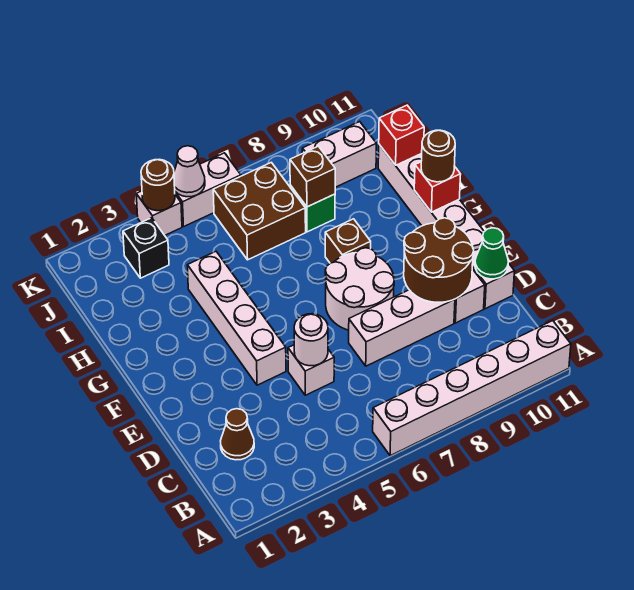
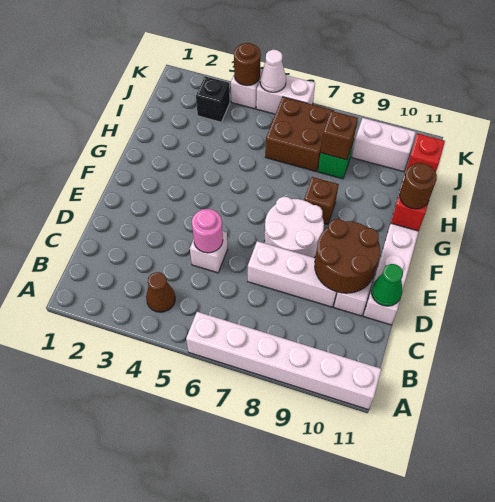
brown cone C2 level 1 -> brown cone B4 level 1
white round brick D5 level 2 -> pink round brick D5 level 2
white brick E4:H4 level 1 -> none

